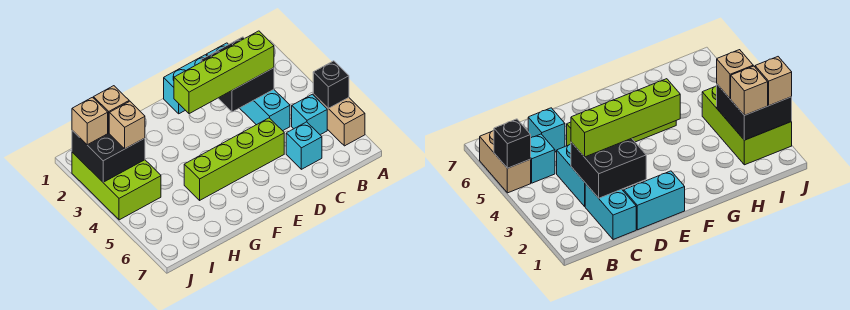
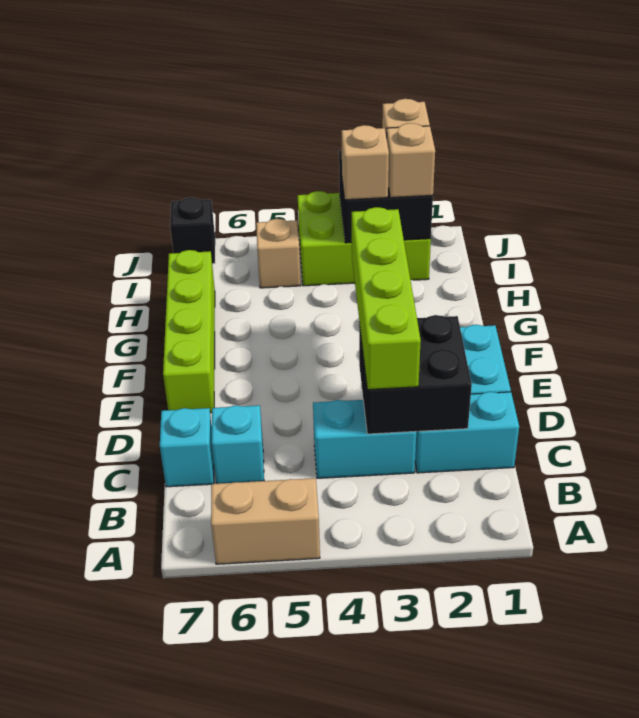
black brick A5 level 2 -> black brick J7 level 1
cyan brick B5 level 1 -> cyan brick C7 level 1
lime brick D5:G5 level 1 -> lime brick E7:H7 level 1
none -> tan brick I5 level 1

